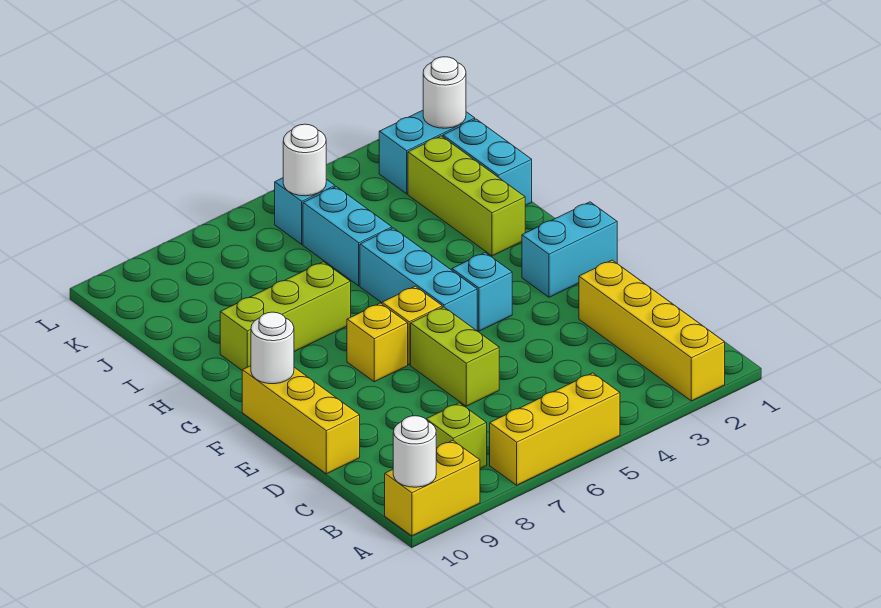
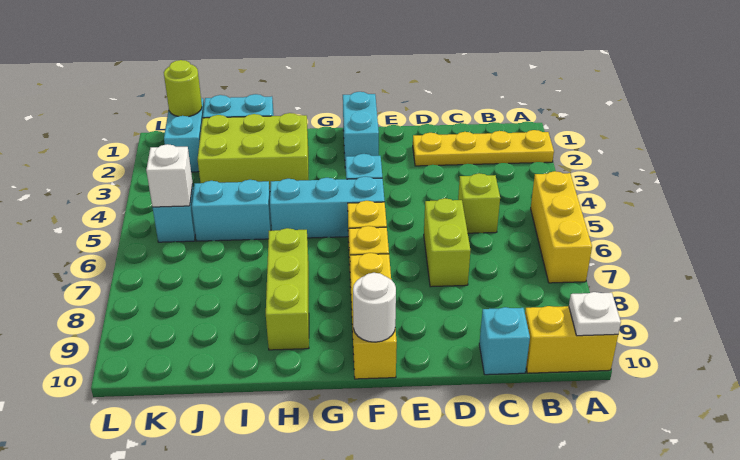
yellow brick A2:D2 level 1 -> yellow plate A2:D2 level 1
yellow brick A9:A10 level 1 -> yellow brick A10:B10 level 1
white round brick A10 level 2 -> white plate A10 level 2
lime brick B8 level 1 -> lime brick C5 level 1
none -> cyan brick C10 level 1
lime brick D6:E6 level 1 -> lime brick D6:D7 level 1
yellow brick D10:F10 level 1 -> yellow brick F8:F10 level 1
lime brick H2:J2 level 1 -> lime brick H2:J3 level 1
white round brick K1 level 2 -> lime round brick K1 level 2
white round brick K5 level 2 -> white brick K5 level 2

